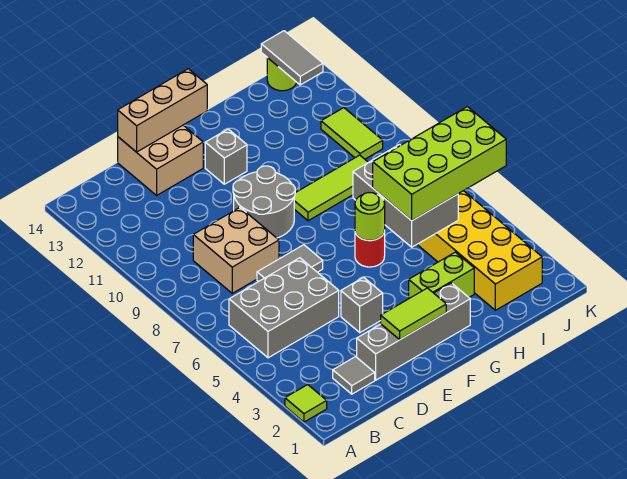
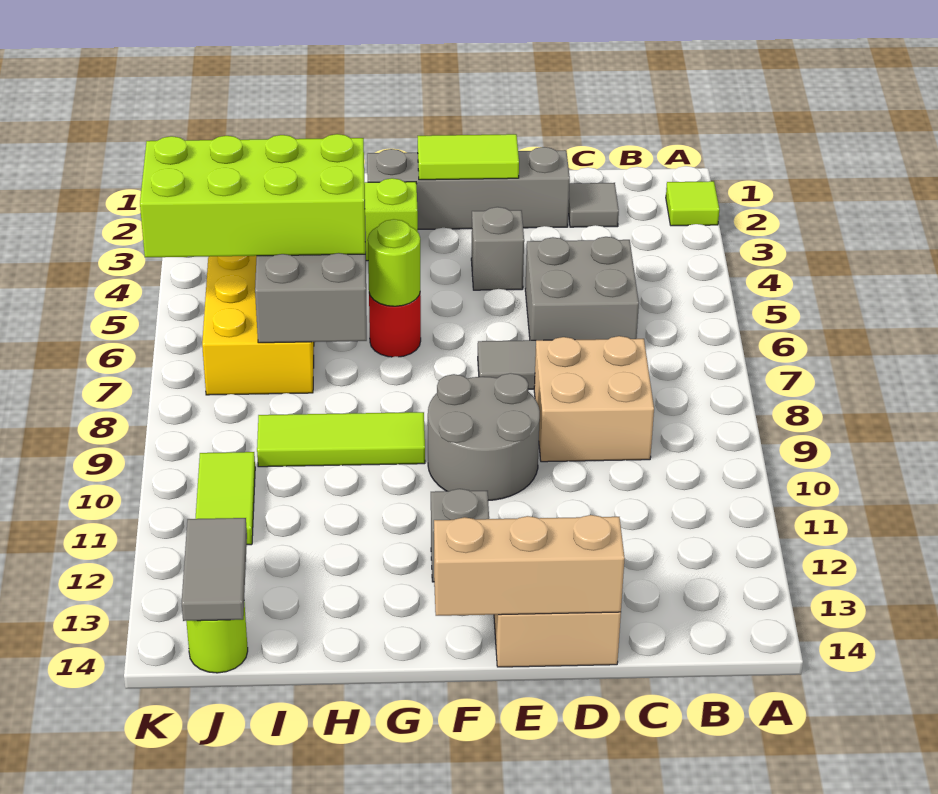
grey brick B5:D6 level 1 -> grey brick C5:D6 level 1

